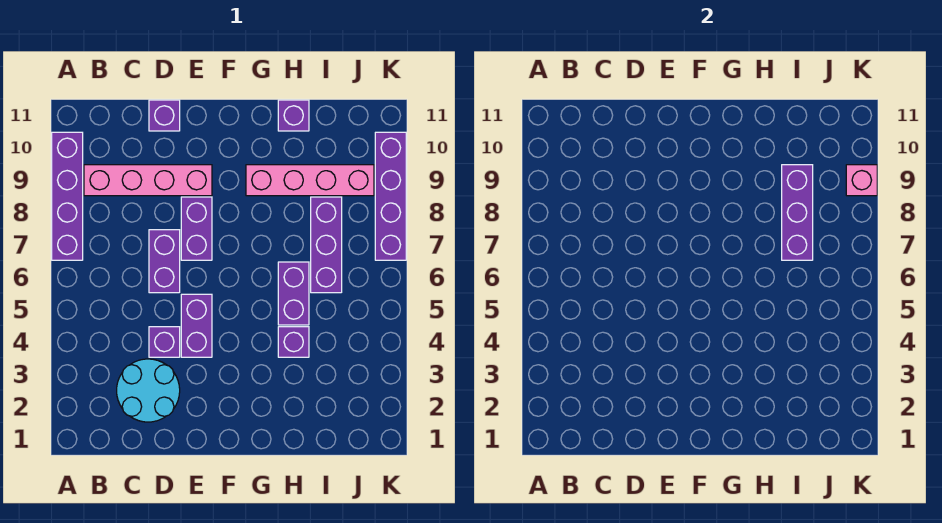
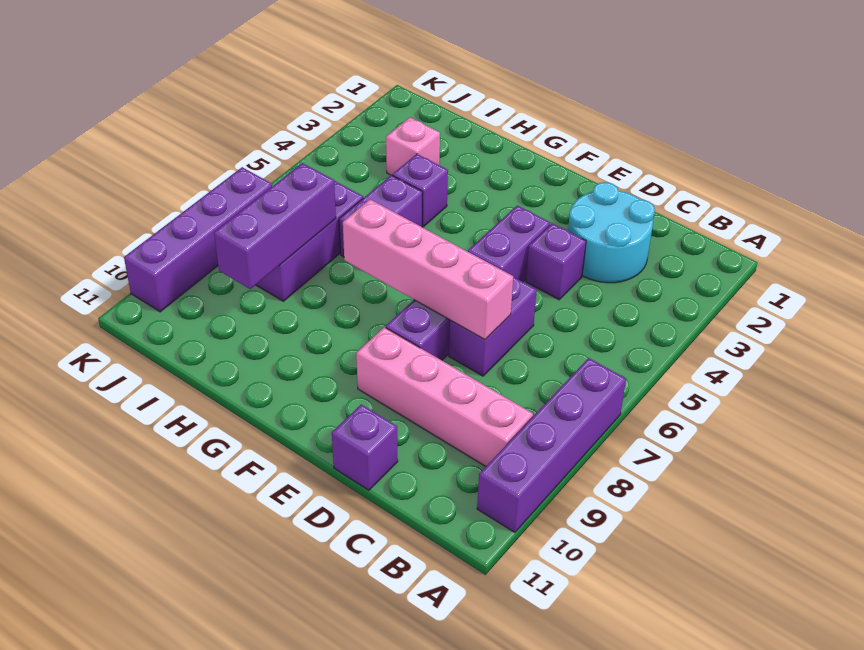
pink brick G9:J9 level 1 -> pink brick D7:G7 level 2
purple brick H11 level 1 -> none
pink brick K9 level 2 -> pink brick I3 level 1

